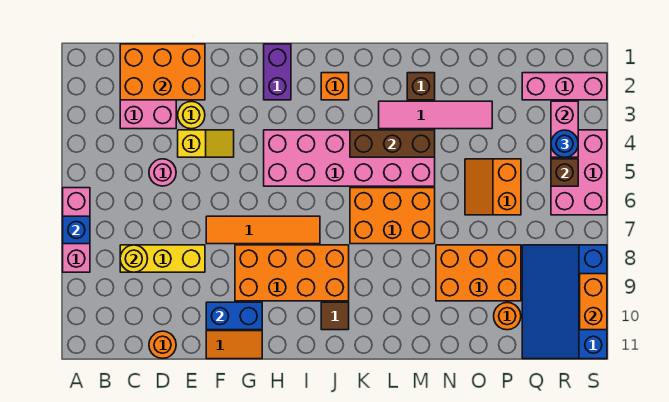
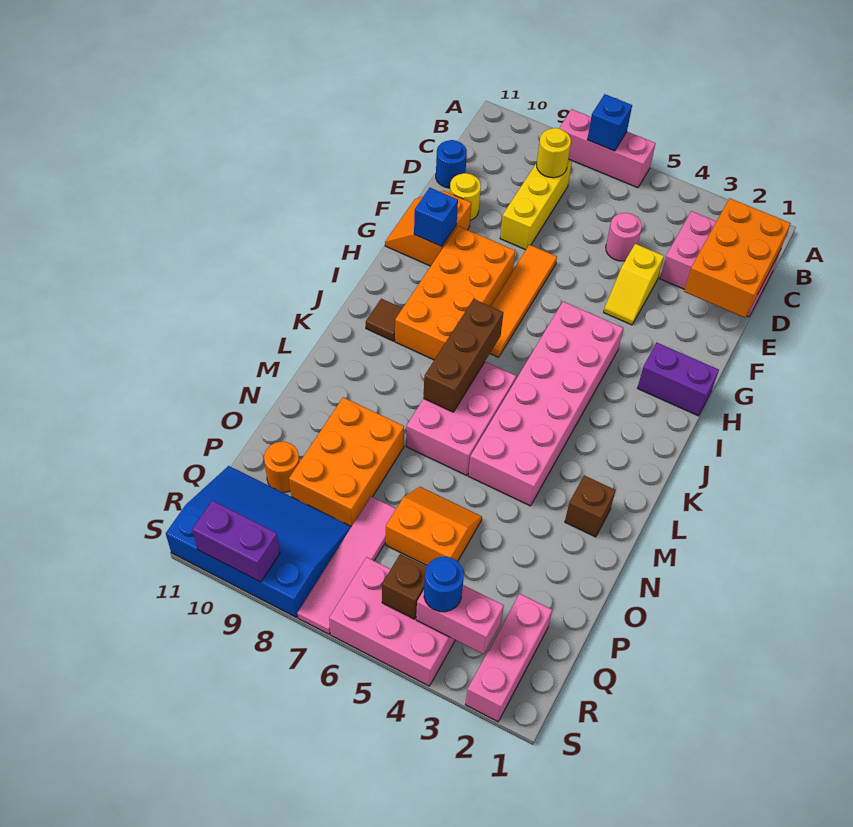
orange round brick D11 level 1 -> blue round brick D11 level 1
yellow round brick E3 level 1 -> yellow round brick E10 level 1
blue brick F10:G10 level 2 -> blue brick G10 level 2
orange brick J2 level 1 -> none
brown brick K4:M4 level 2 -> brown brick J7:L7 level 2
orange brick K6:M7 level 1 -> pink brick K6:M7 level 1
pink tile L3:O3 level 1 -> pink tile P7:S7 level 1
orange brick S9:S10 level 2 -> purple brick S9:S10 level 2

